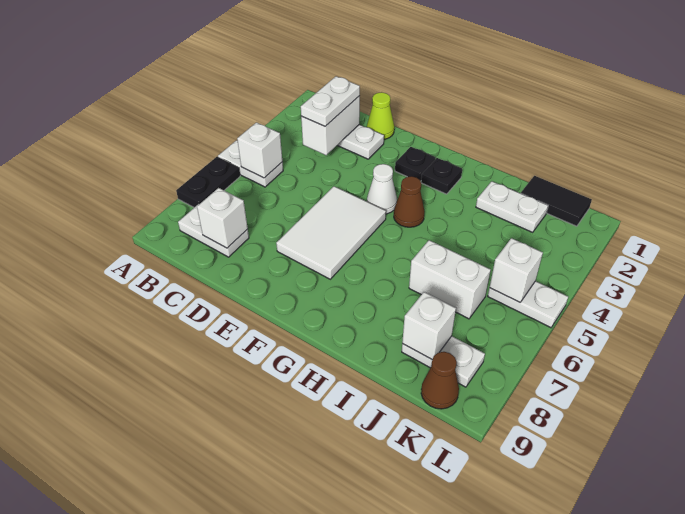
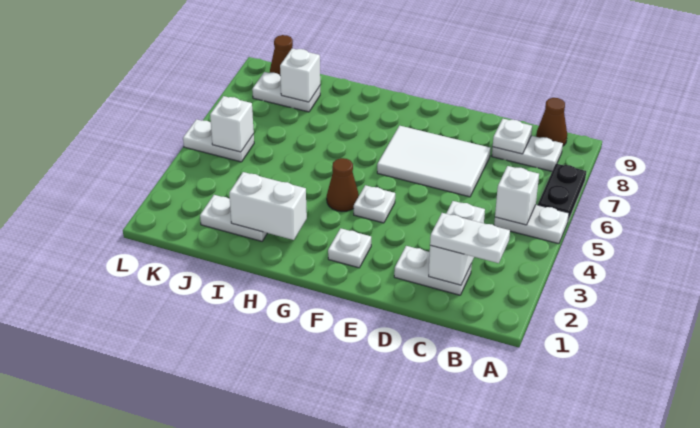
none -> brown cone B9 level 1
white plate C2:C3 level 3 -> white plate B2:C2 level 3
white brick C8 level 2 -> white plate C8 level 2
lime cone D1 level 1 -> none
white tile E5:F7 level 1 -> white tile D6:F7 level 1
black plate F2 level 1 -> white plate F2 level 1
white cone F4 level 1 -> white plate F4 level 1
black plate G2 level 1 -> none
white brick I6:J6 level 1 -> white brick H2:I2 level 2
black tile J1:K1 level 1 -> none

